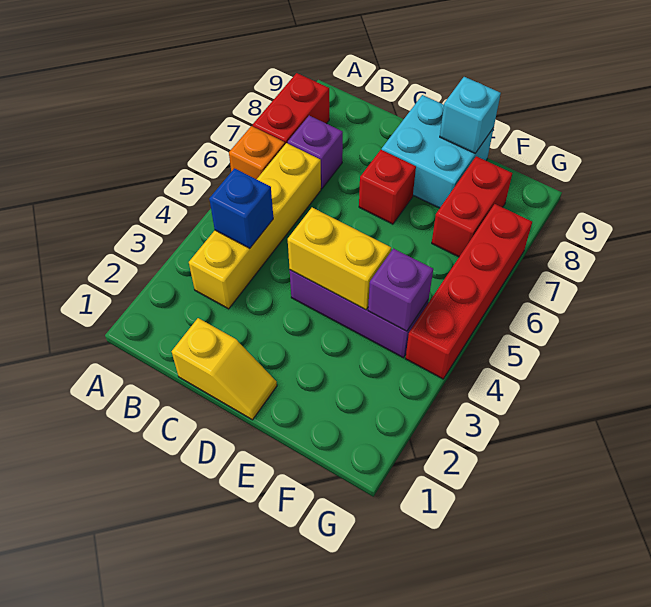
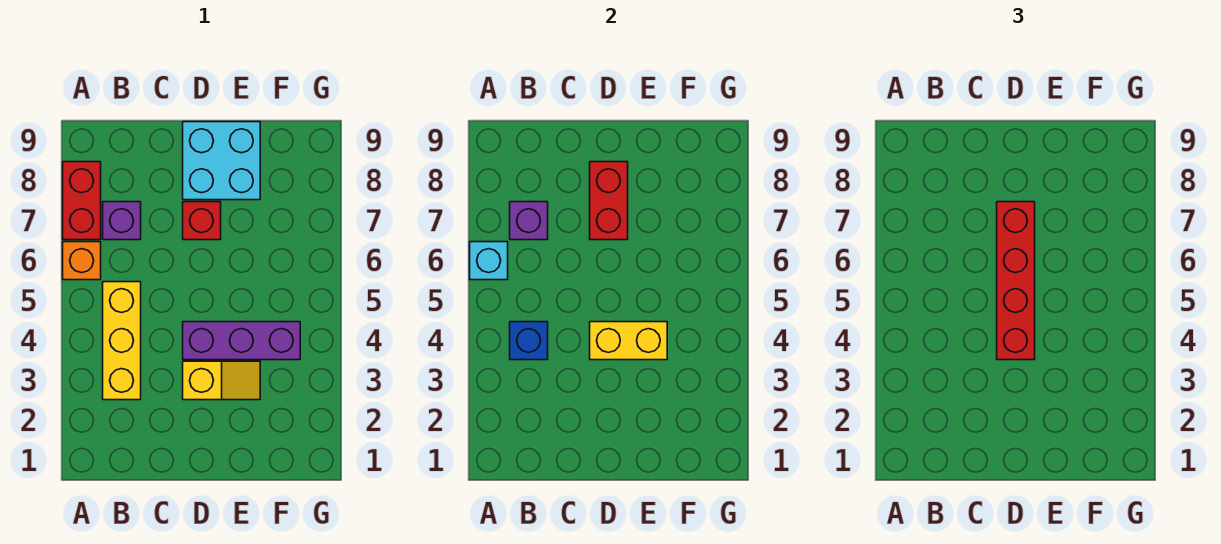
yellow brick B3:B6 level 1 -> yellow brick B3:B5 level 1
yellow slope C1:D1 level 1 top C -> yellow slope D3:E3 level 1 top D
cyan brick E9 level 2 -> cyan brick A6 level 2
purple brick F4 level 2 -> purple brick B7 level 2
red brick F7:F8 level 1 -> red brick D7:D8 level 2
red brick G4:G7 level 1 -> red brick D4:D7 level 3

